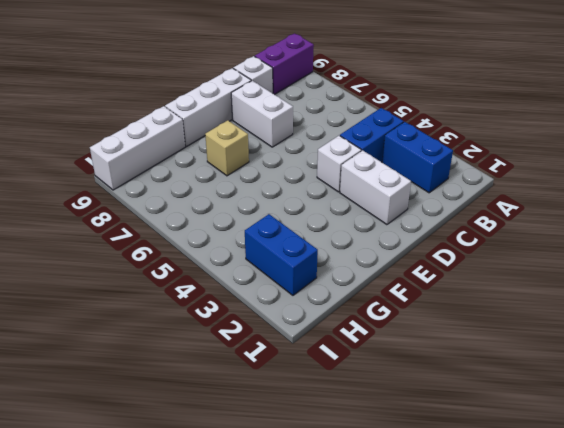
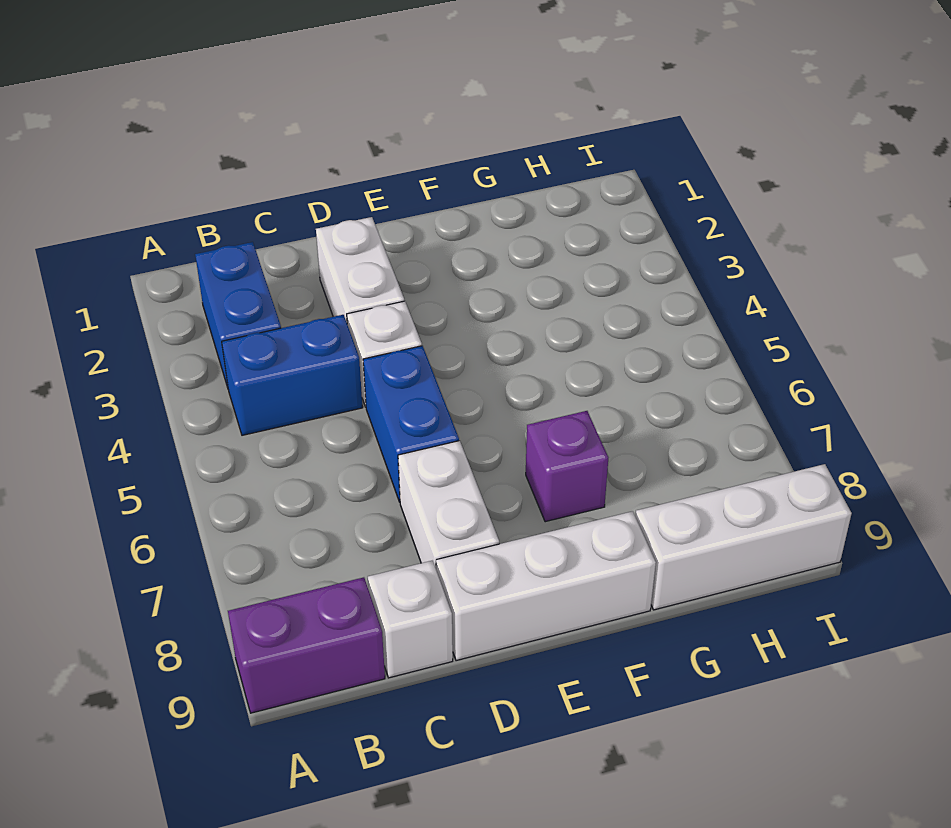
tan brick F7 level 1 -> purple brick F7 level 1
blue brick H2:H3 level 1 -> blue brick D5:D6 level 1

